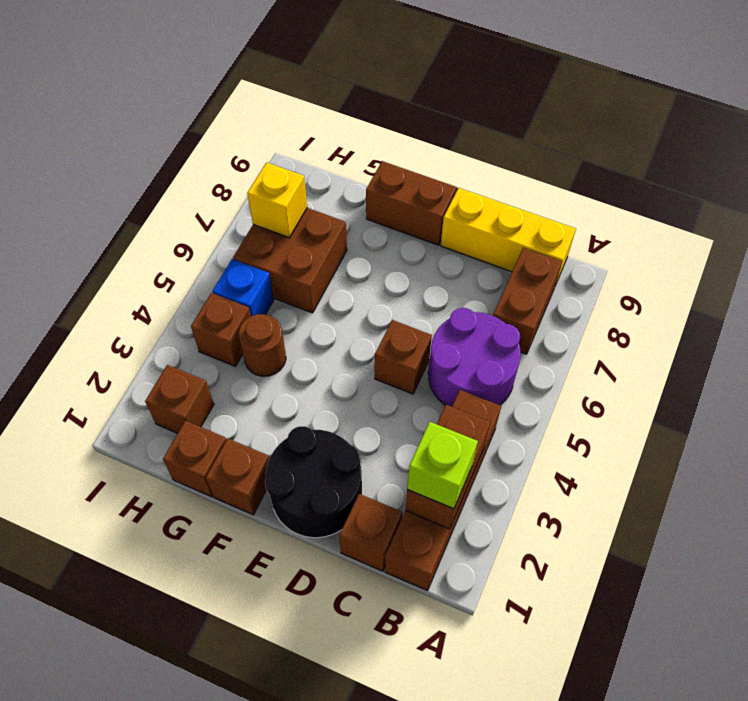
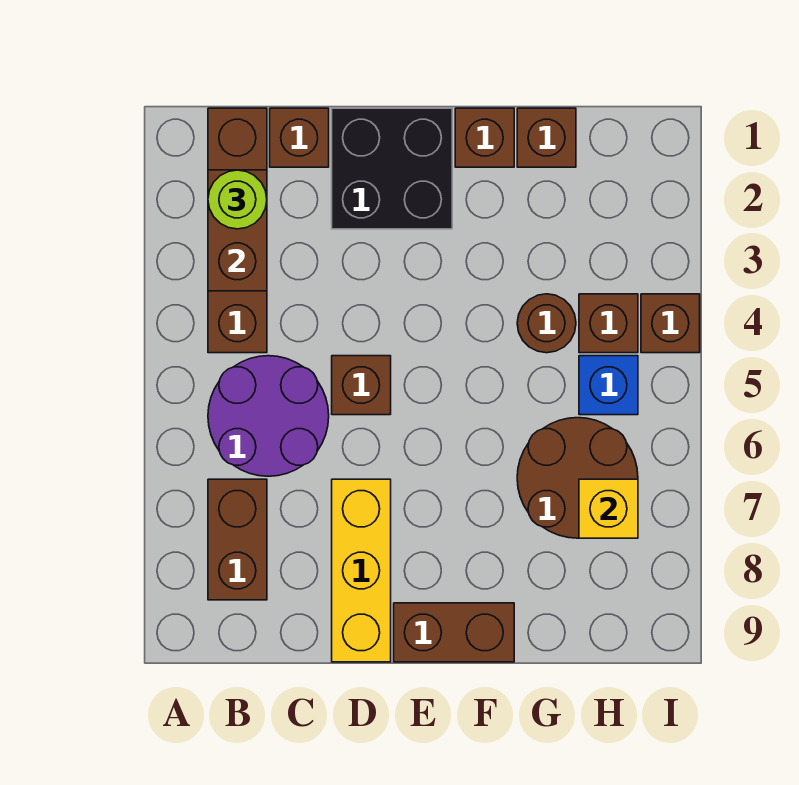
lime brick B2 level 3 -> lime round brick B2 level 3
yellow brick B9:D9 level 1 -> yellow brick D7:D9 level 1
black round brick D1:E2 level 1 -> black brick D1:E2 level 1
brown brick G6:H7 level 1 -> brown round brick G6:H7 level 1
brown brick H2 level 1 -> brown brick I4 level 1

